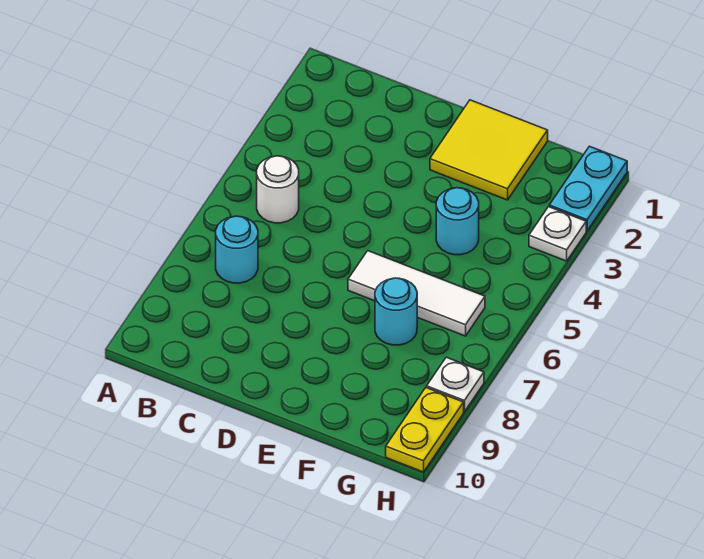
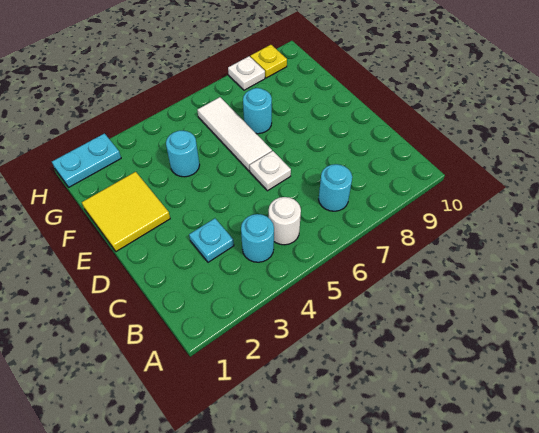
none -> cyan round brick B4 level 1
none -> cyan plate C3 level 1
white plate H3 level 1 -> white plate D6 level 1
yellow plate H9:H10 level 1 -> yellow plate H9 level 1

